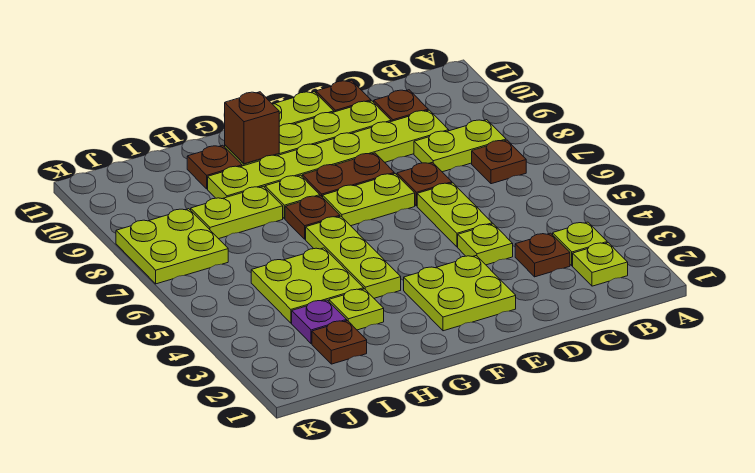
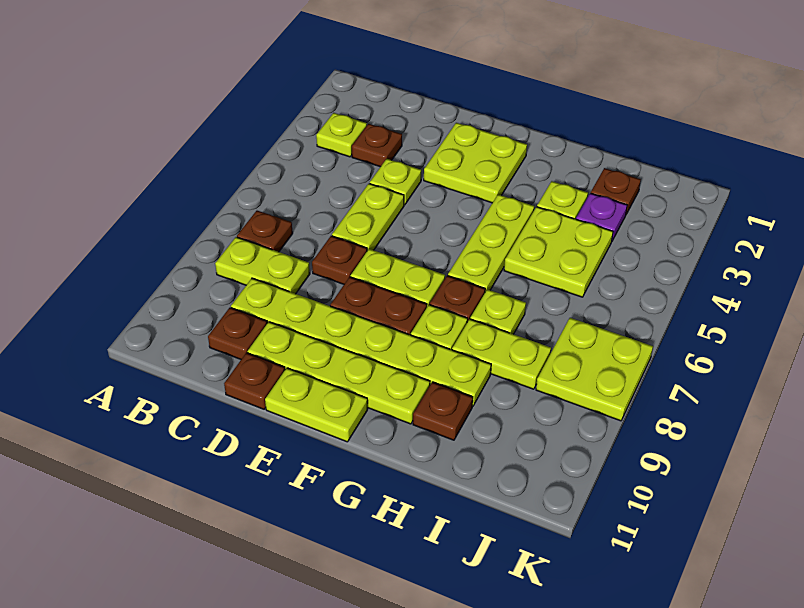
lime plate B2 level 1 -> lime plate H7 level 1
brown brick G10 level 2 -> none

